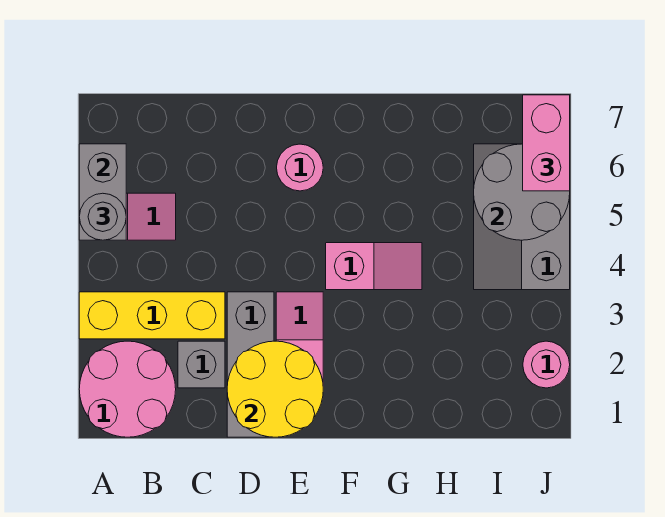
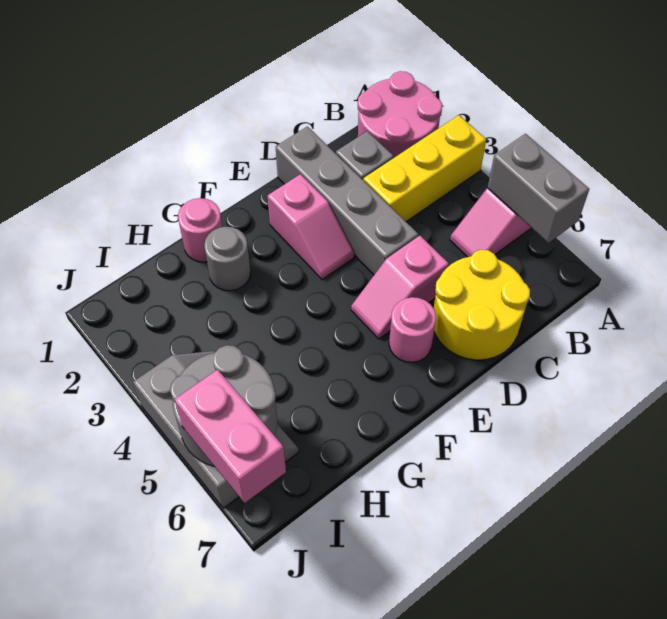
grey round brick A5 level 3 -> grey round brick G2 level 1
grey brick D1:D3 level 1 -> grey brick D1:D4 level 1
yellow round brick D1:E2 level 2 -> yellow round brick C6:D7 level 1
pink slope F4:G4 level 1 top F -> pink slope D5:E5 level 1 top D
pink round brick J2 level 1 -> pink round brick G1 level 1

